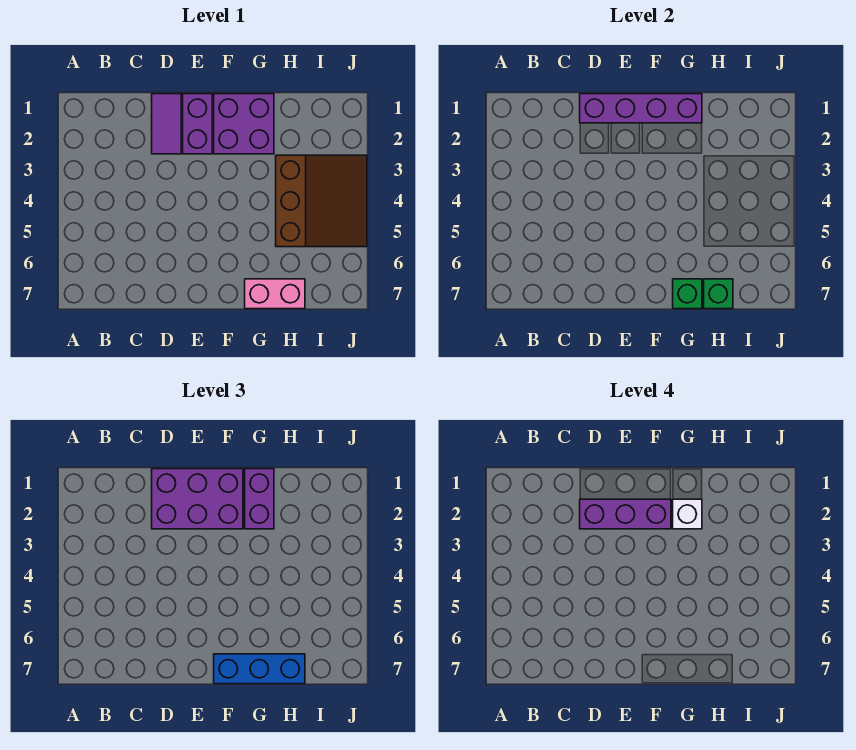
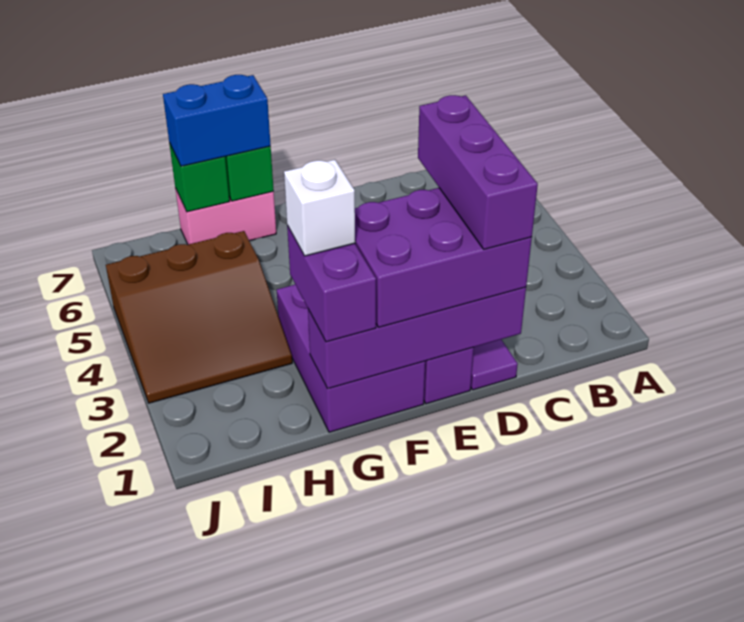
purple brick D2:F2 level 4 -> purple brick D1:D3 level 4
purple brick F1:G2 level 1 -> purple brick F1:G3 level 1
blue brick F7:H7 level 3 -> blue brick G7:H7 level 3
brown slope H3:J5 level 1 top H -> brown slope H3:J5 level 1 top 5

